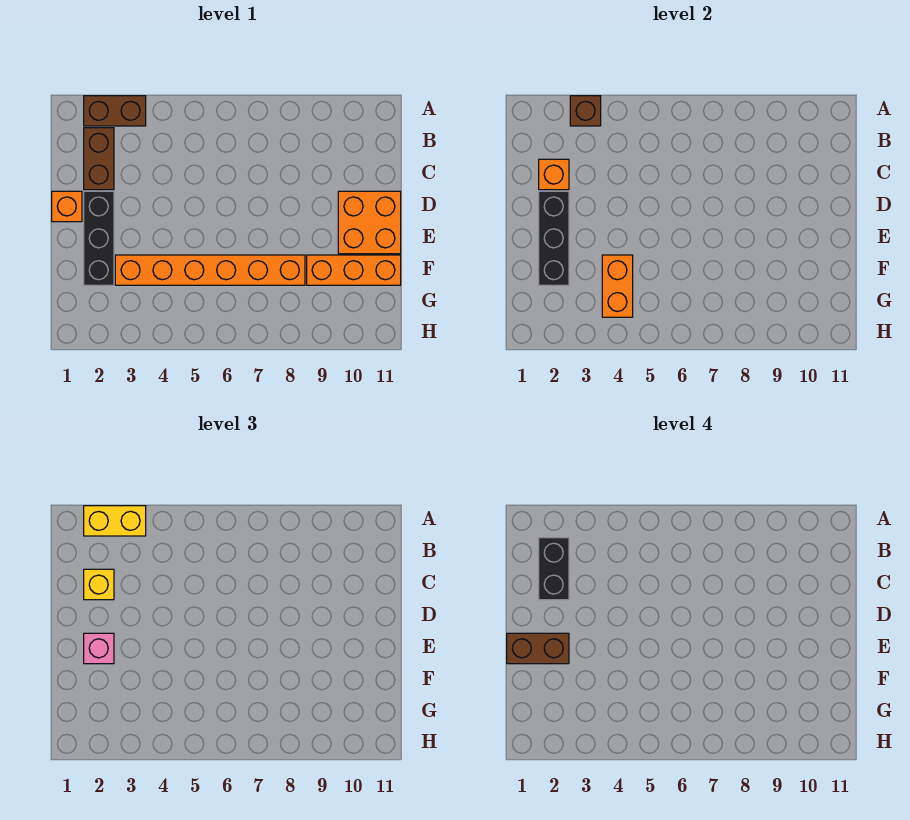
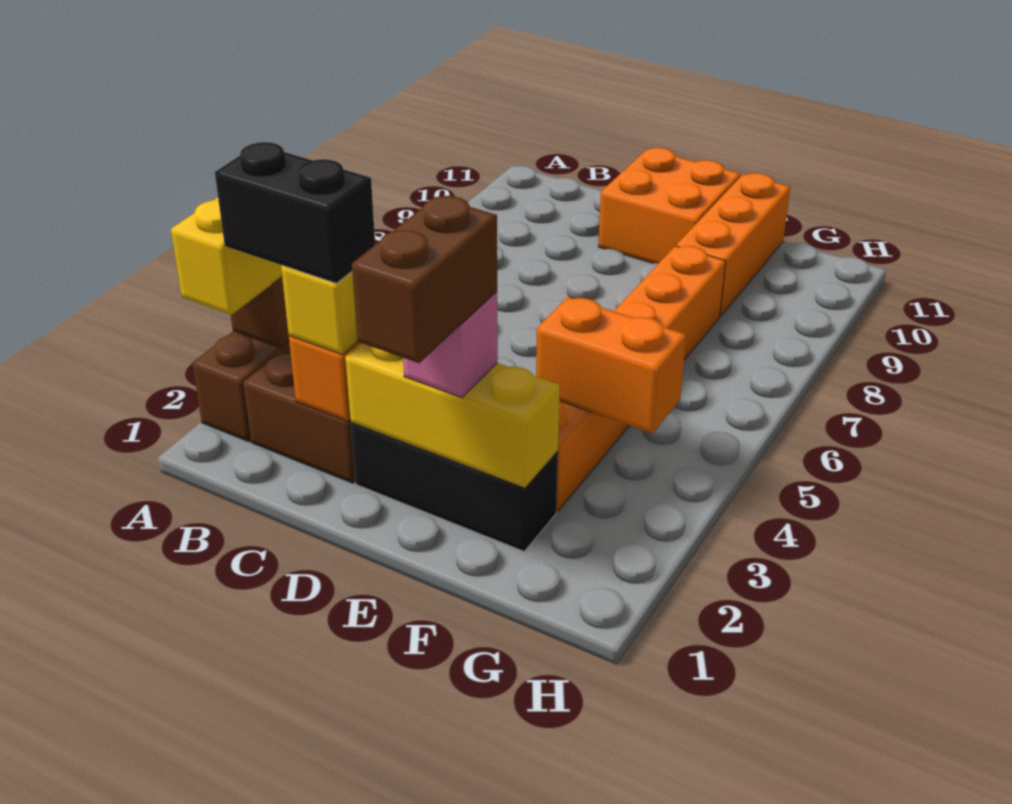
orange brick D1 level 1 -> none
black brick D2:F2 level 2 -> yellow brick D2:F2 level 2

